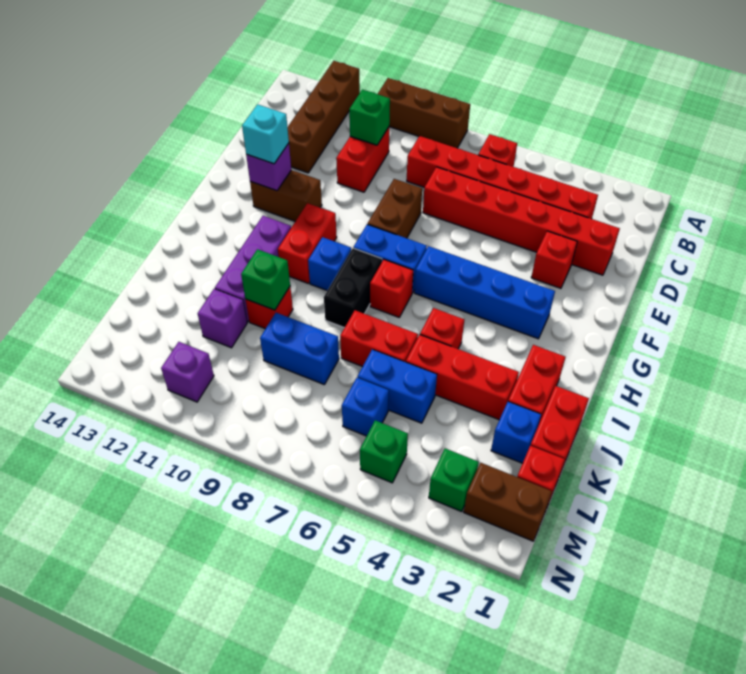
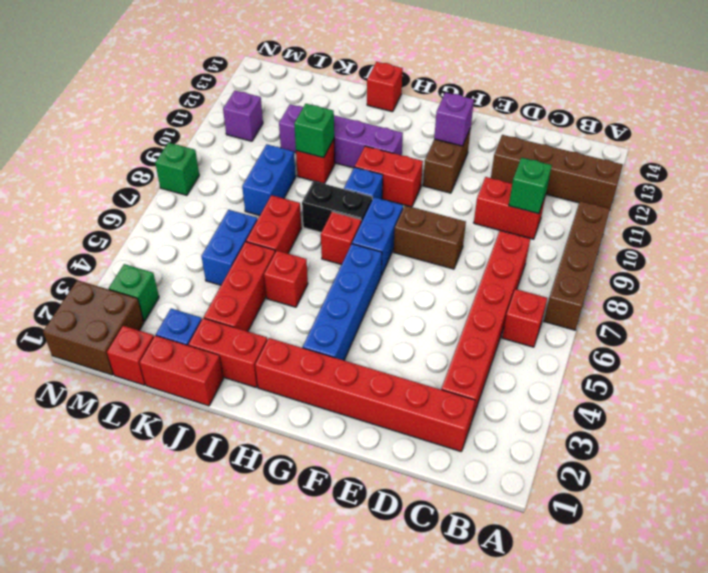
brown brick A8:A10 level 1 -> brown brick A7:A10 level 1
red brick D2:D7 level 1 -> red brick C2:H2 level 1
red brick E3 level 1 -> red brick I14 level 1
cyan brick F12 level 3 -> none
blue brick L6 level 1 -> none
brown brick M1:M2 level 1 -> brown brick M1:N2 level 1
green brick M5 level 1 -> green brick N8 level 1

